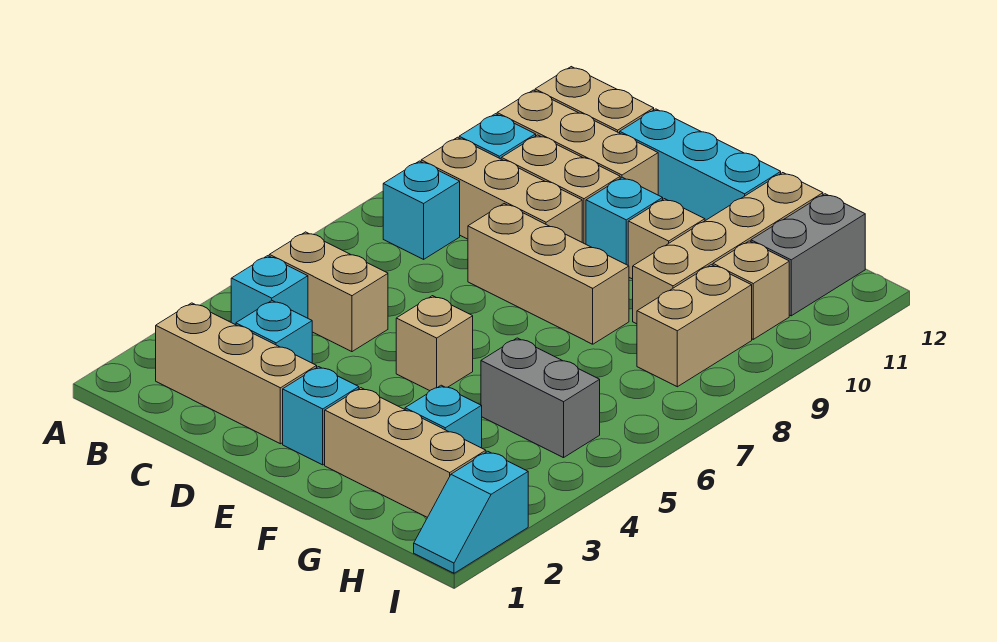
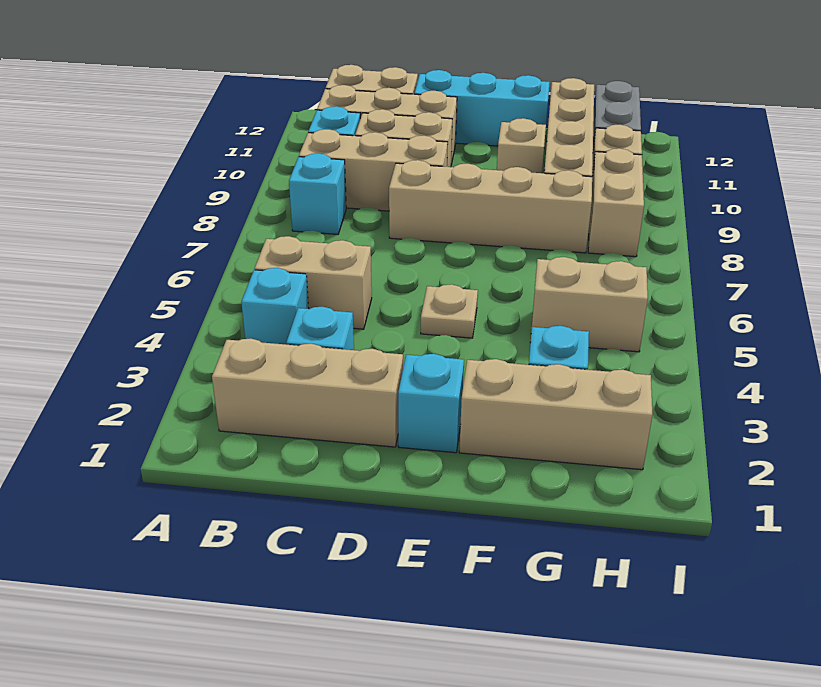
tan brick D8:F8 level 1 -> tan brick D8:G8 level 1
tan brick E5 level 1 -> tan plate E5 level 1
cyan brick E10 level 1 -> none
grey brick G5:H5 level 1 -> tan brick G5:H5 level 1
cyan slope I1:I2 level 1 top 2 -> none

